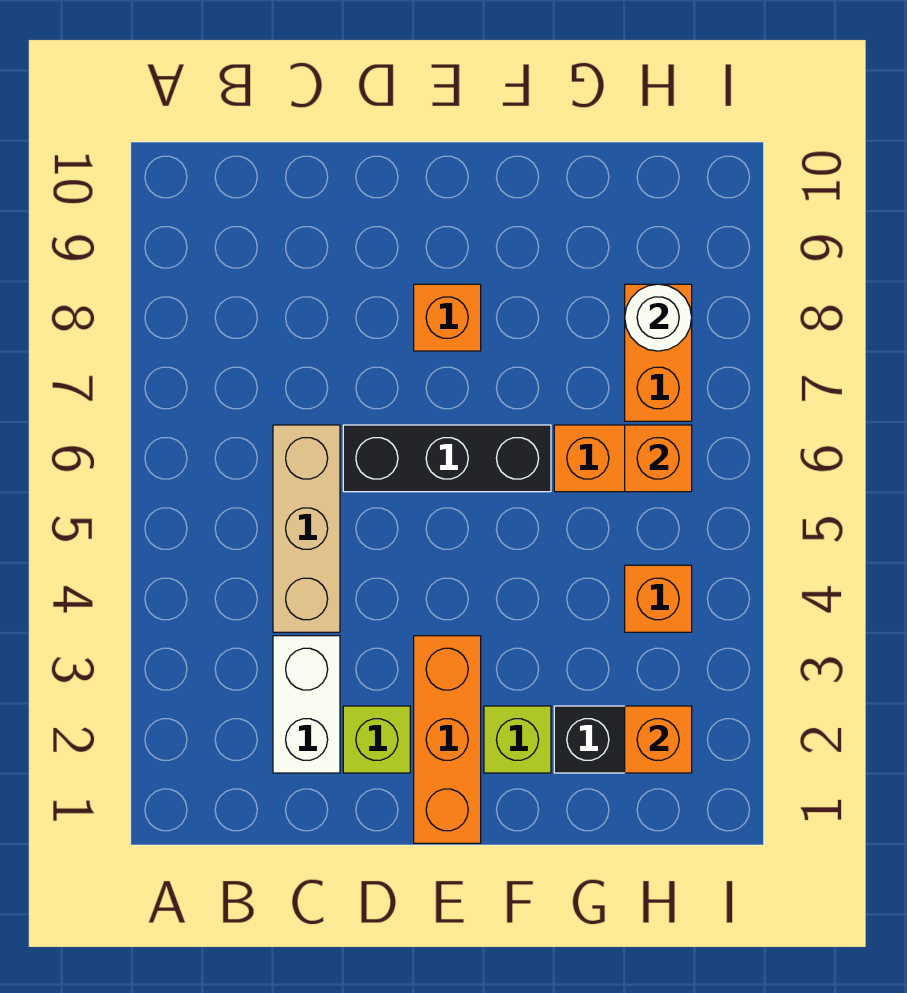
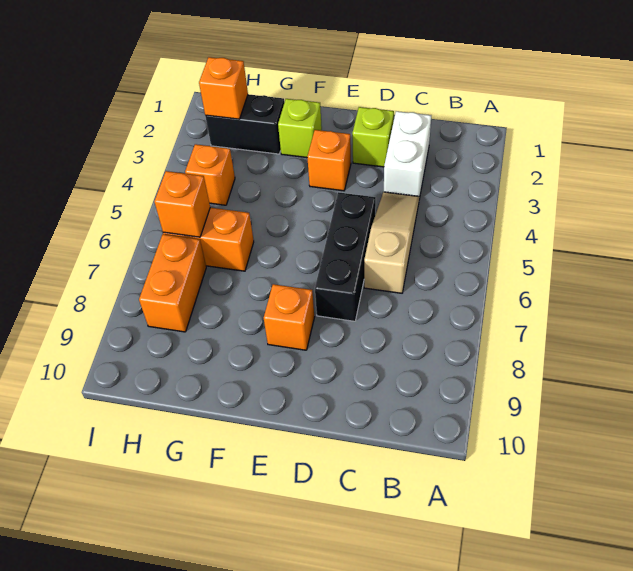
tan brick C4:C6 level 1 -> tan slope C4:C6 level 1 top 6
black brick D6:F6 level 1 -> black brick D5:D7 level 1
orange brick E1:E3 level 1 -> orange brick E3 level 1
white round brick H8 level 2 -> none

